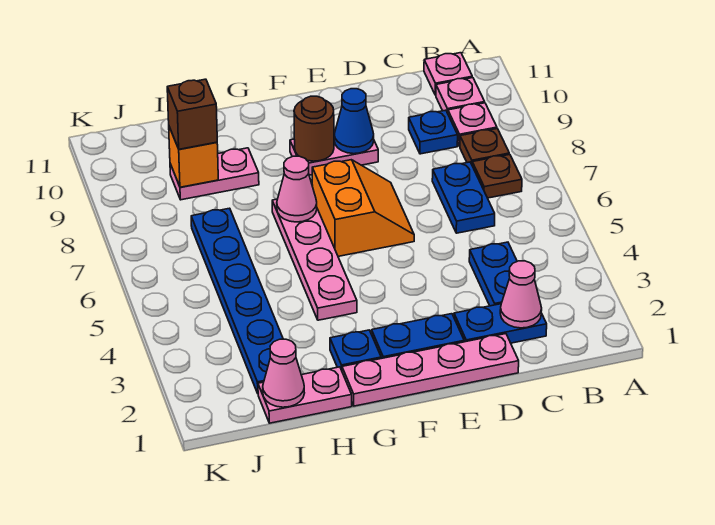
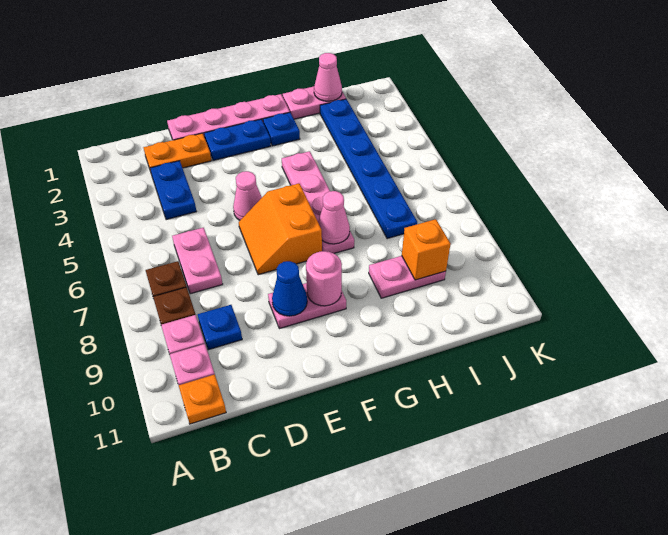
pink plate B11 level 1 -> orange plate B11 level 1
blue plate C2:D2 level 1 -> orange plate C2:D2 level 1
pink cone C2 level 2 -> pink cone E5 level 1
blue plate C6:C7 level 1 -> pink plate C6:C7 level 1
brown round brick F9 level 2 -> pink round brick F9 level 2
brown brick I9 level 3 -> none

